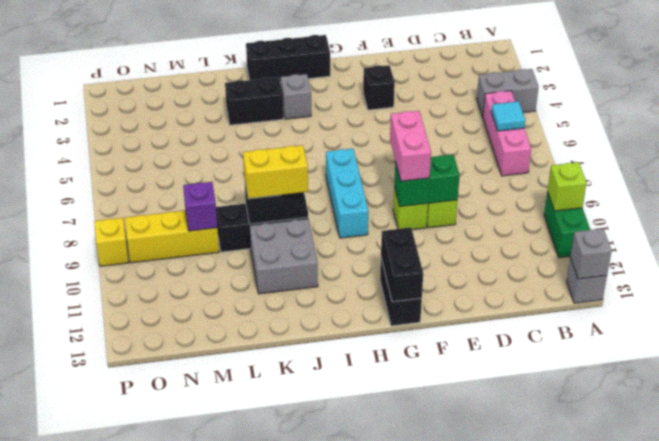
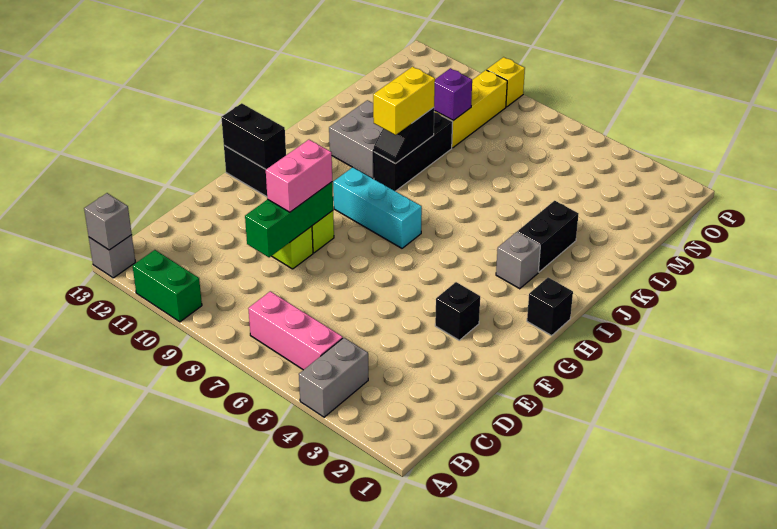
lime brick A10 level 2 -> none
cyan tile B6 level 2 -> none
green brick E9:F9 level 2 -> green brick D9:F9 level 2
pink brick F8:F9 level 3 -> pink brick E9:F9 level 3
black brick H1:J1 level 1 -> black brick H1 level 1

